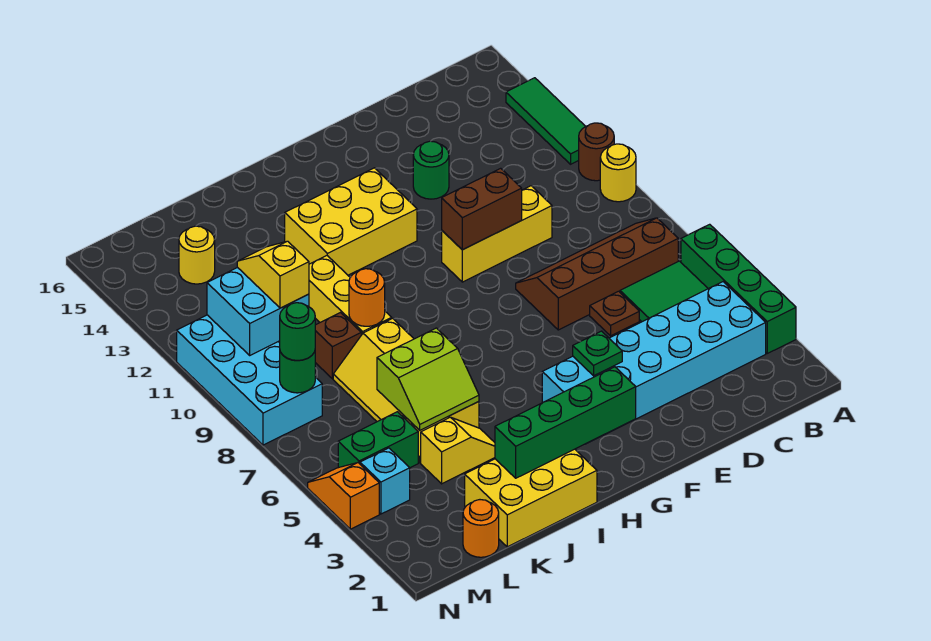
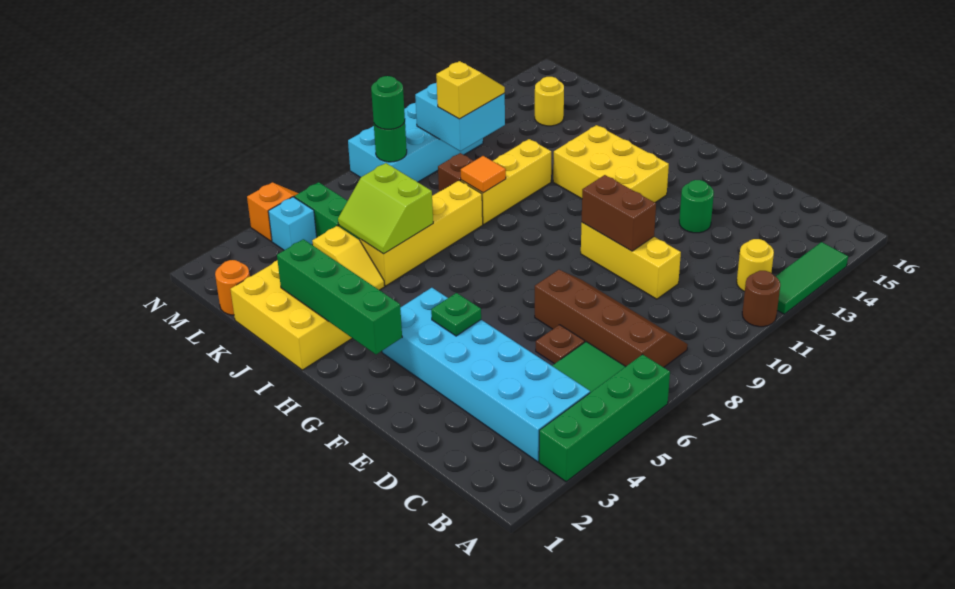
yellow round brick A10 level 1 -> yellow round brick B12 level 1
orange round brick J9 level 2 -> orange tile J9 level 2

